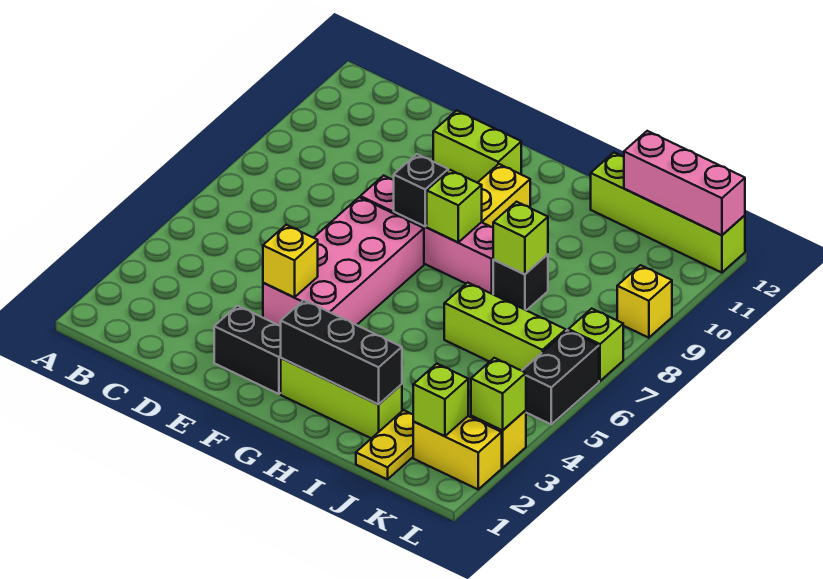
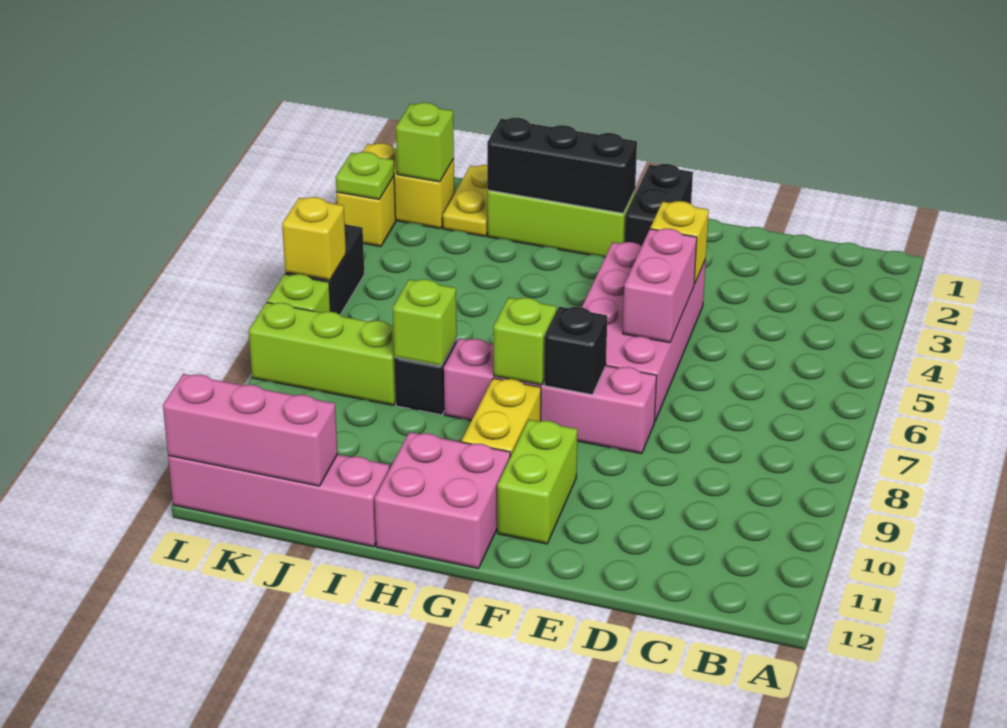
black brick E2:F2 level 1 -> black brick F1:F2 level 1
none -> pink brick E5:E6 level 2
lime brick E11:F11 level 1 -> lime brick F10:F11 level 1
none -> pink brick G11:H12 level 1
lime brick I6:K6 level 1 -> lime brick J8:L8 level 1
lime brick I12:L12 level 1 -> pink brick I12:L12 level 1
lime brick L3 level 2 -> lime plate L3 level 2
yellow brick L9 level 1 -> yellow brick L6 level 2

